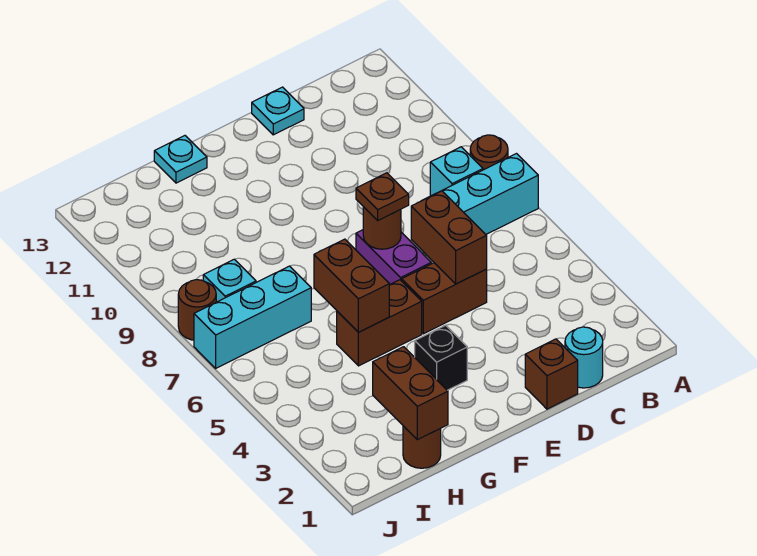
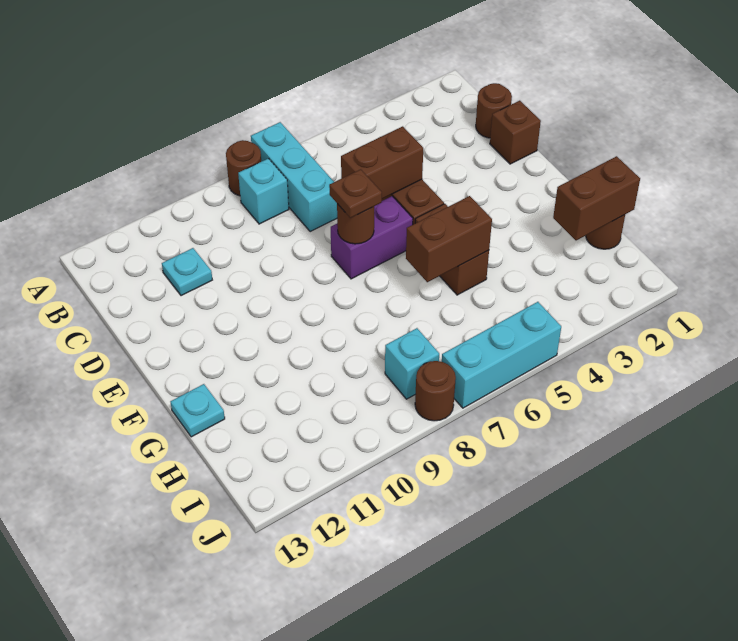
cyan round brick C1 level 1 -> brown round brick C1 level 1
cyan plate D13 level 1 -> cyan plate C11 level 1
black brick F3 level 1 -> none
cyan brick H7:J7 level 1 -> cyan brick J5:J7 level 1

